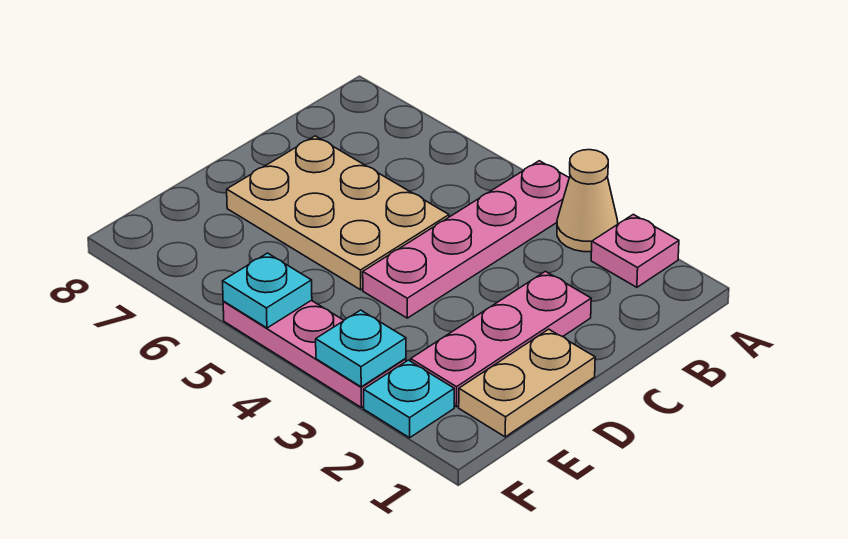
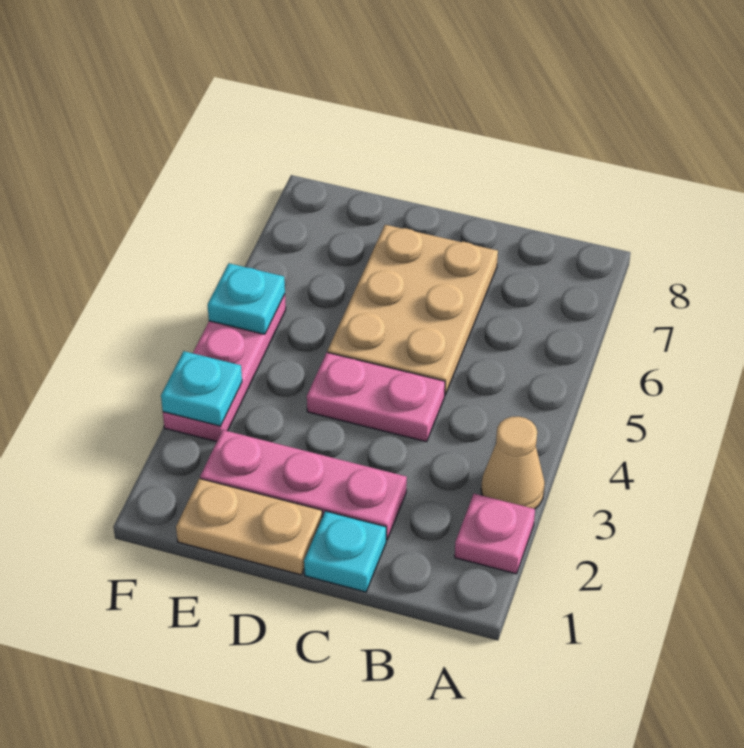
pink plate A4:D4 level 1 -> pink plate C4:D4 level 1
cyan plate F2 level 1 -> cyan plate C1 level 1

